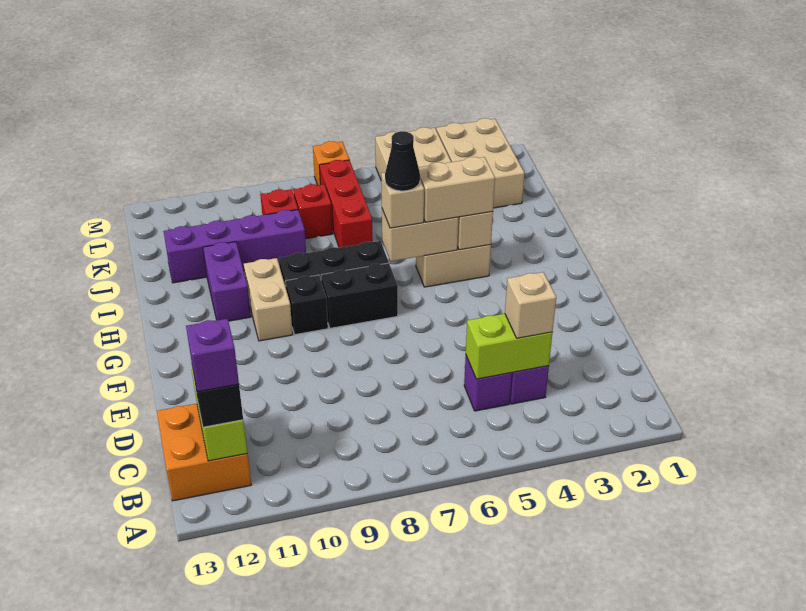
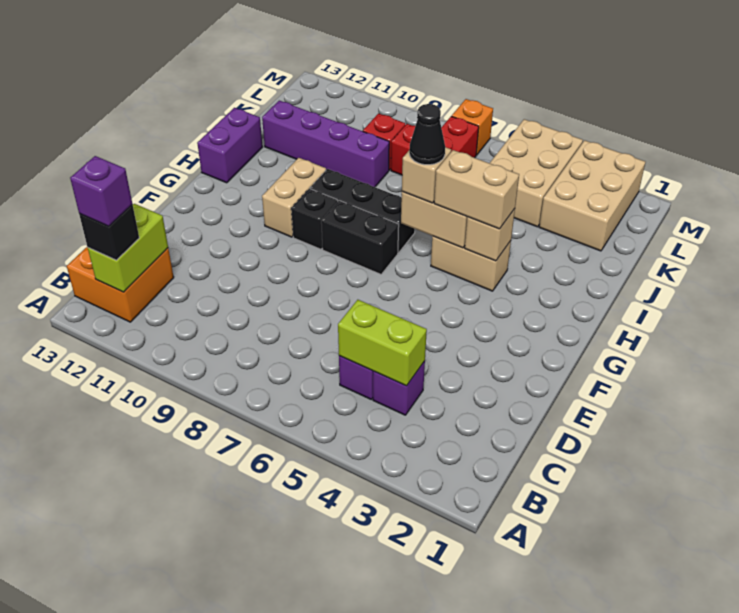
tan brick C4 level 3 -> none
purple brick H11:I11 level 1 -> purple brick H13:I13 level 1

